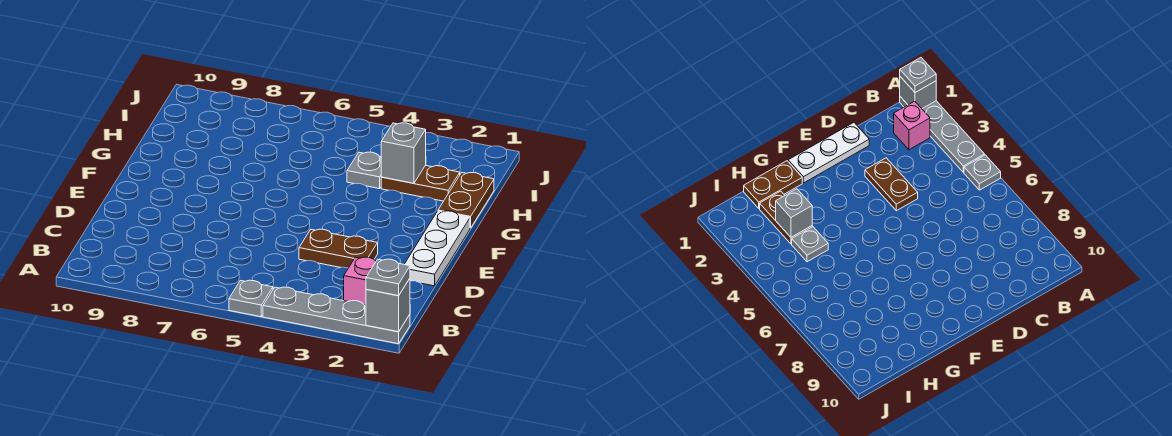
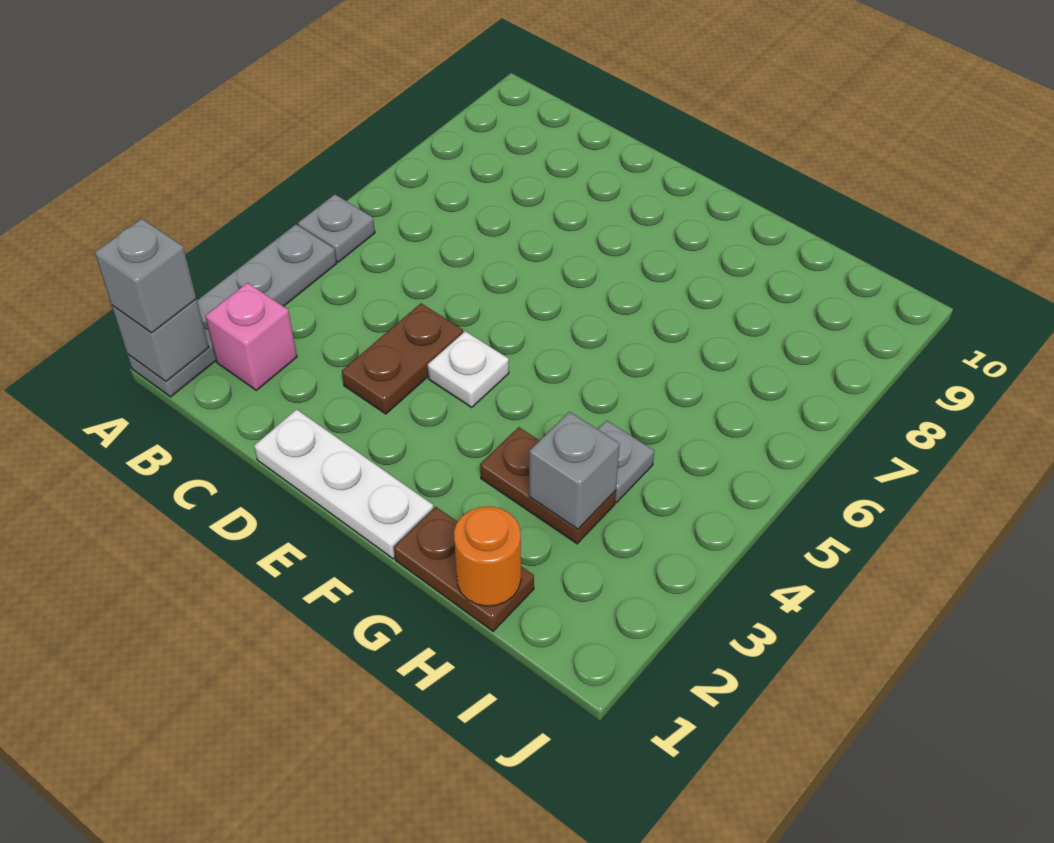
grey plate A1 level 3 -> grey brick A1 level 3
none -> white plate E4 level 1
none -> orange round brick H1 level 2
brown plate H2:H3 level 1 -> brown plate G3:H3 level 1

